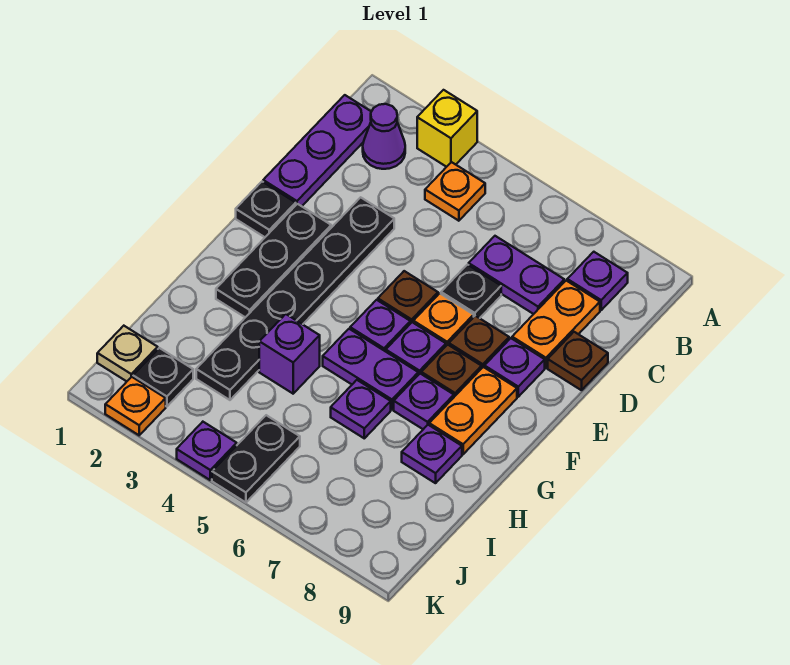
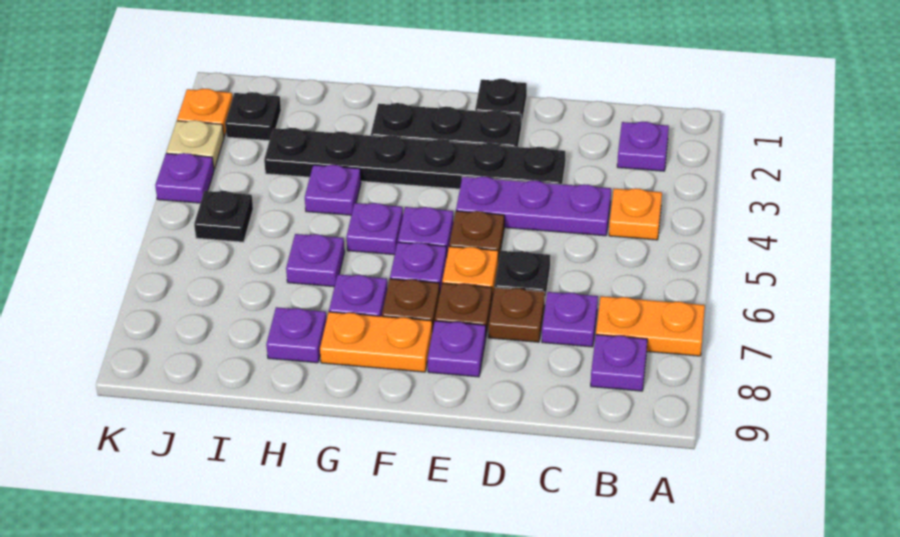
yellow brick A3 level 1 -> none
purple plate B1:D1 level 1 -> purple plate C4:E4 level 1
purple cone B2 level 1 -> purple plate B2 level 1
purple plate C6:C7 level 1 -> purple plate C7 level 1
orange plate C8:D8 level 1 -> orange plate A7:B7 level 1
brown plate D9 level 1 -> brown plate D7 level 1
purple plate G5:G6 level 1 -> purple plate G5 level 1
purple brick H4 level 1 -> purple plate H4 level 1
tan plate J1 level 1 -> tan plate K3 level 1
black plate J5:K5 level 1 -> black plate J5 level 1

